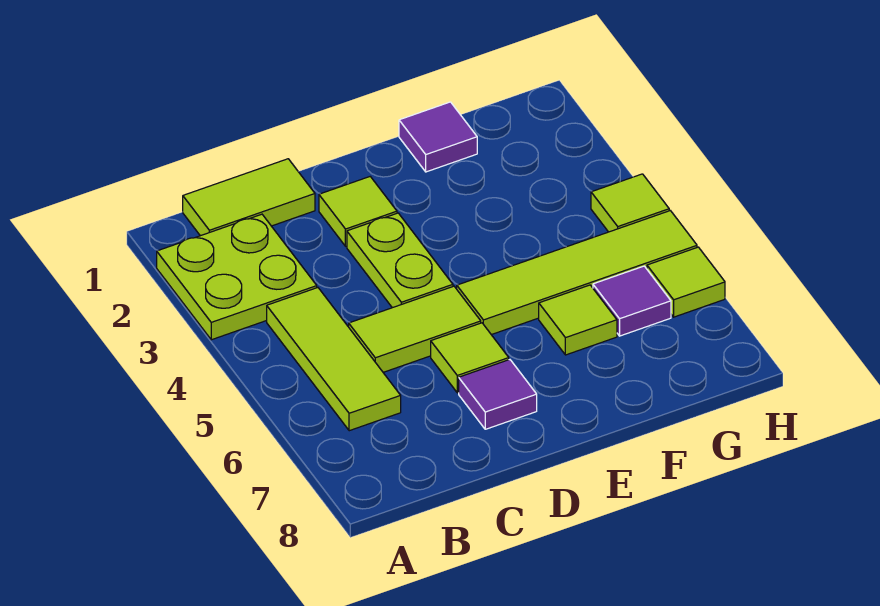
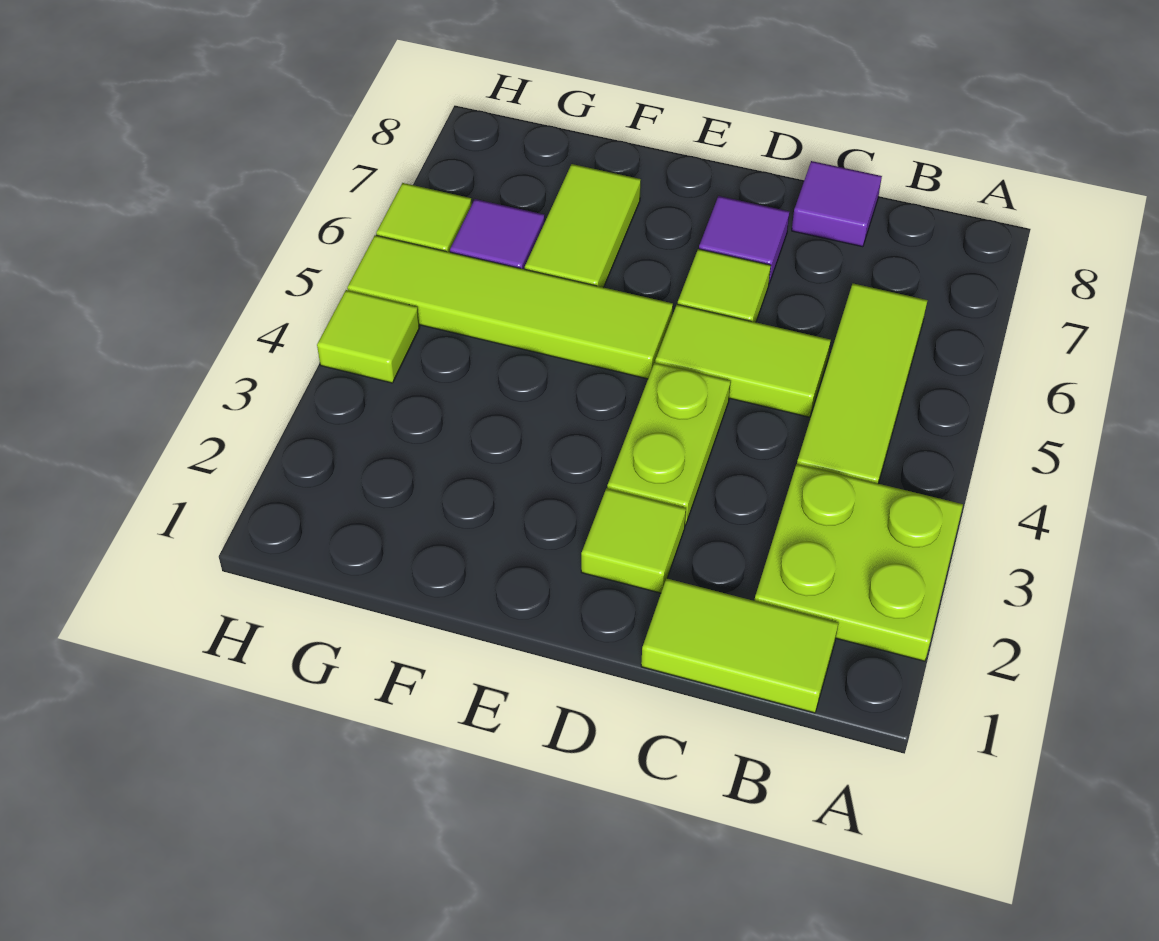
purple tile F1 level 1 -> purple tile C8 level 1
lime tile F6 level 1 -> lime tile F6:F7 level 1

